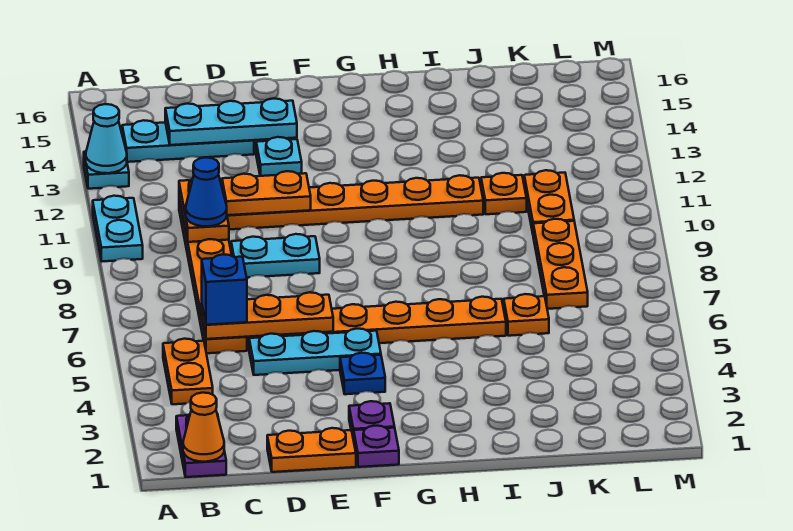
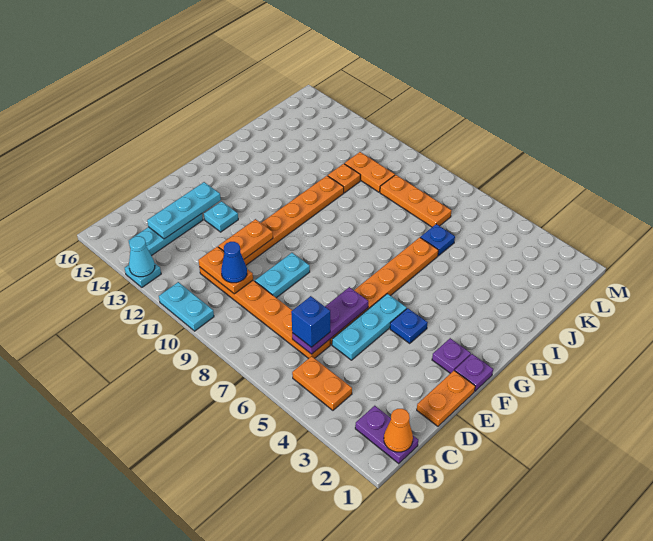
orange plate C6:E6 level 2 -> purple plate C6:E6 level 2
orange plate J6 level 1 -> blue plate J6 level 1

